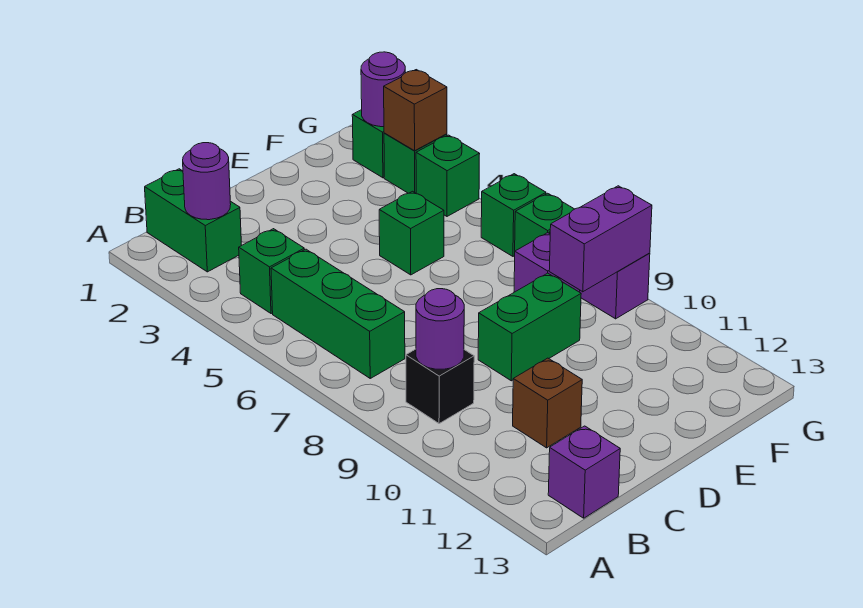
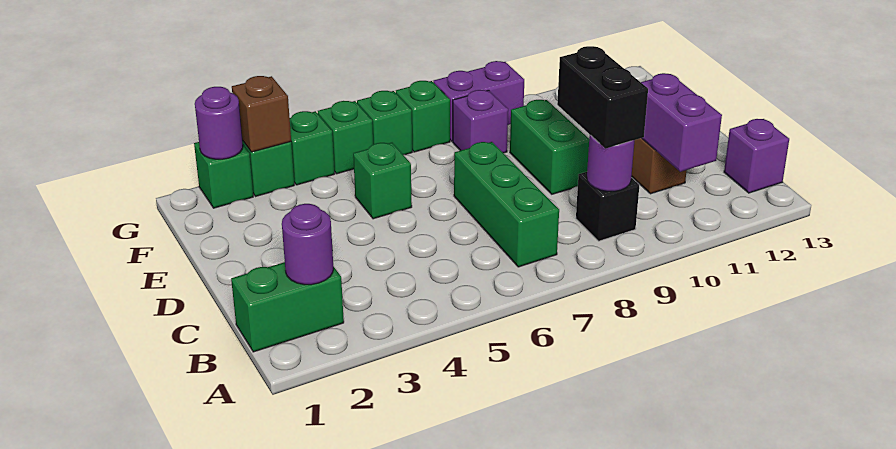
green brick B4 level 1 -> green brick G5 level 1
green brick B5:B7 level 1 -> green brick B7:D7 level 1
none -> black brick B9:C9 level 3
purple brick F9:G9 level 2 -> purple brick B11:C11 level 2

